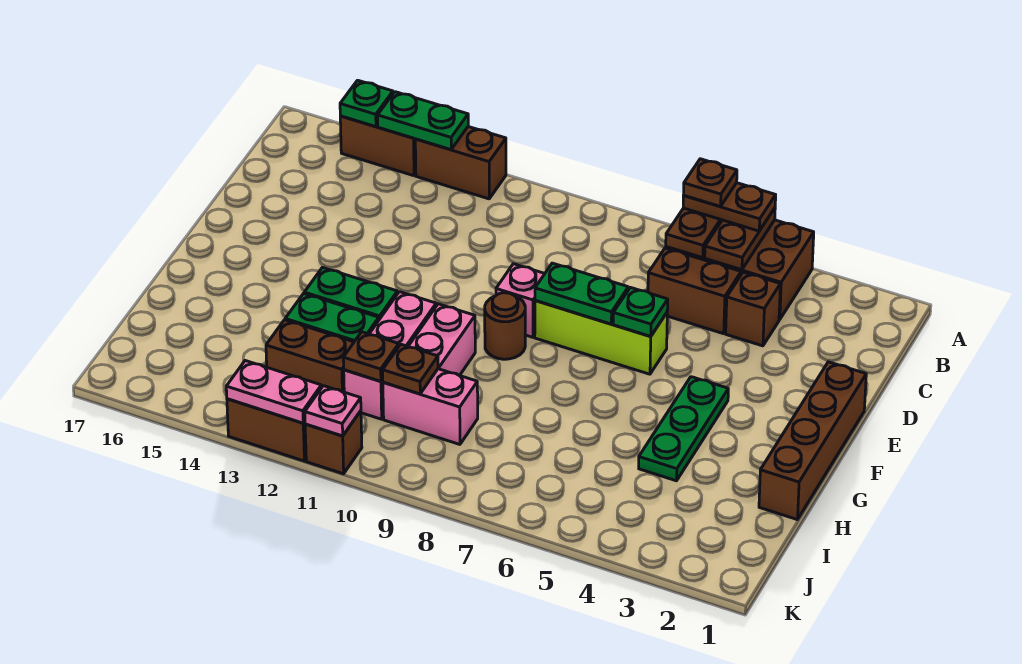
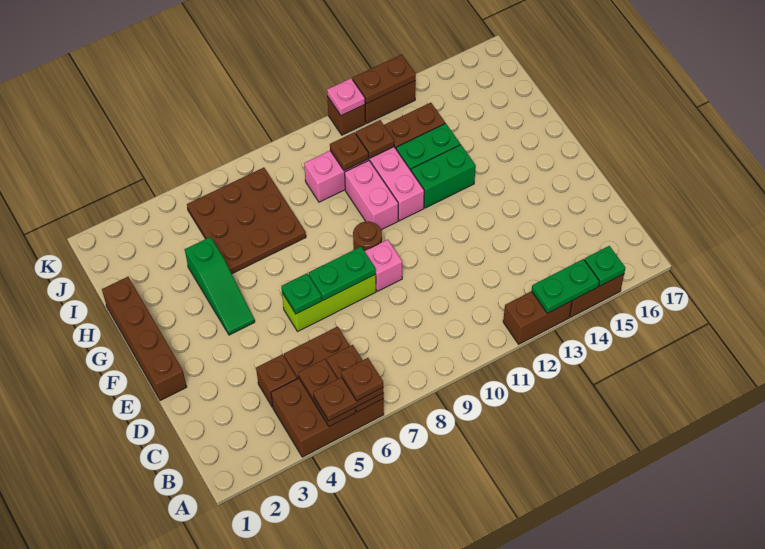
green plate F4:H4 level 1 -> green slope F4:H4 level 1 top H
none -> brown plate H5:J7 level 1
pink plate K12:K13 level 2 -> brown plate K12:K13 level 2

